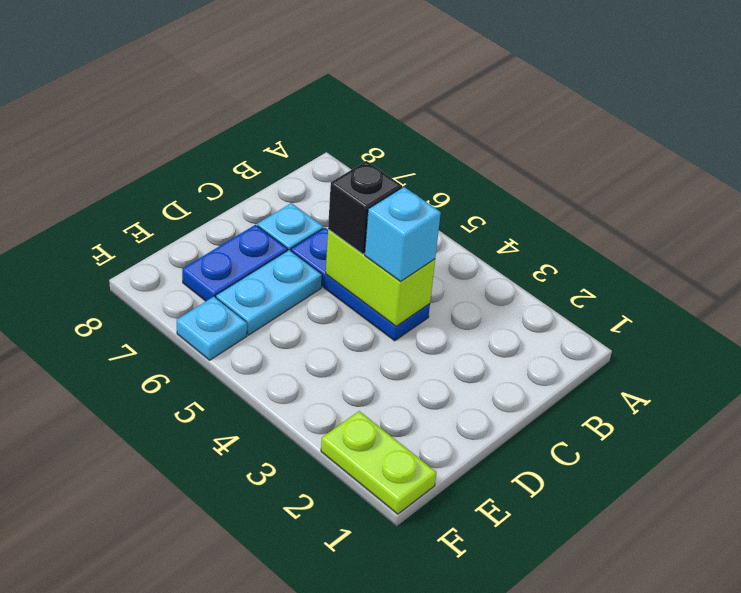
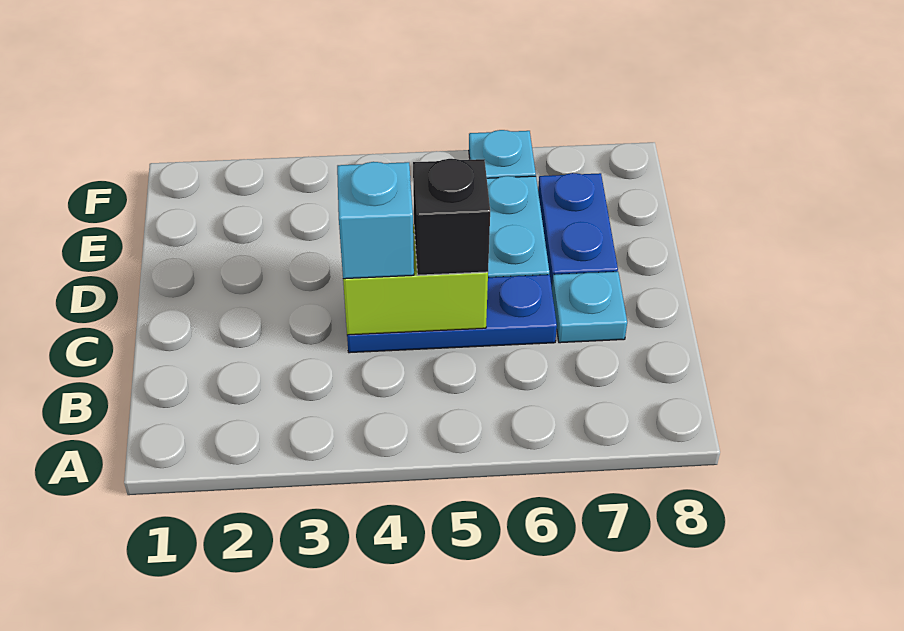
lime plate F1:F2 level 1 -> none

